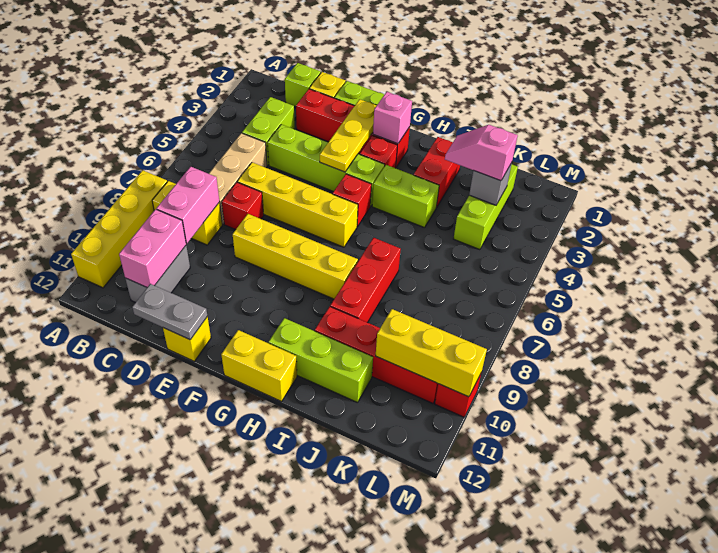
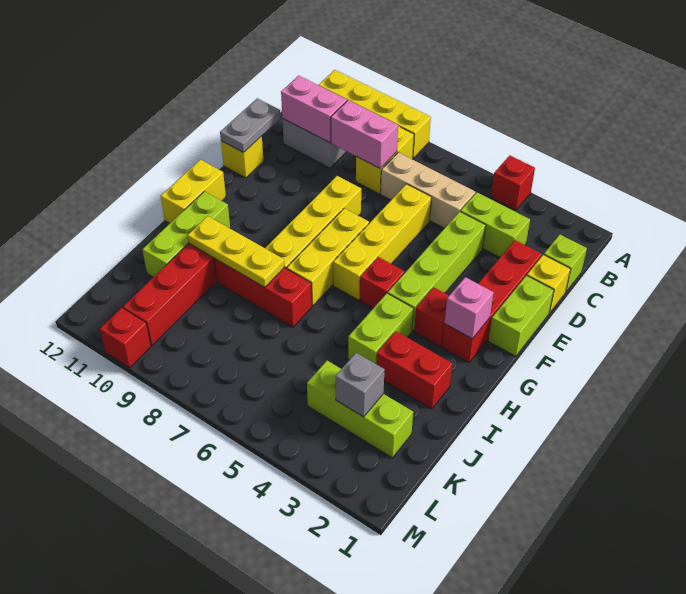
red brick D7 level 1 -> red brick A4 level 1
yellow plate F2:F4 level 2 -> yellow plate I8:I10 level 2
pink slope J3:K3 level 3 top K -> none
yellow brick K10:M10 level 2 -> yellow brick F7:H7 level 1

